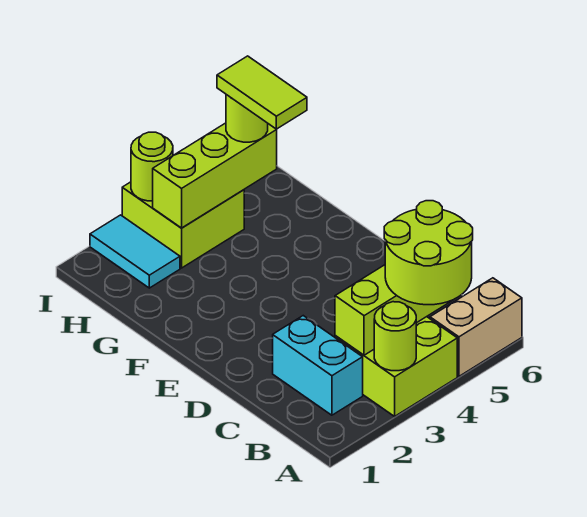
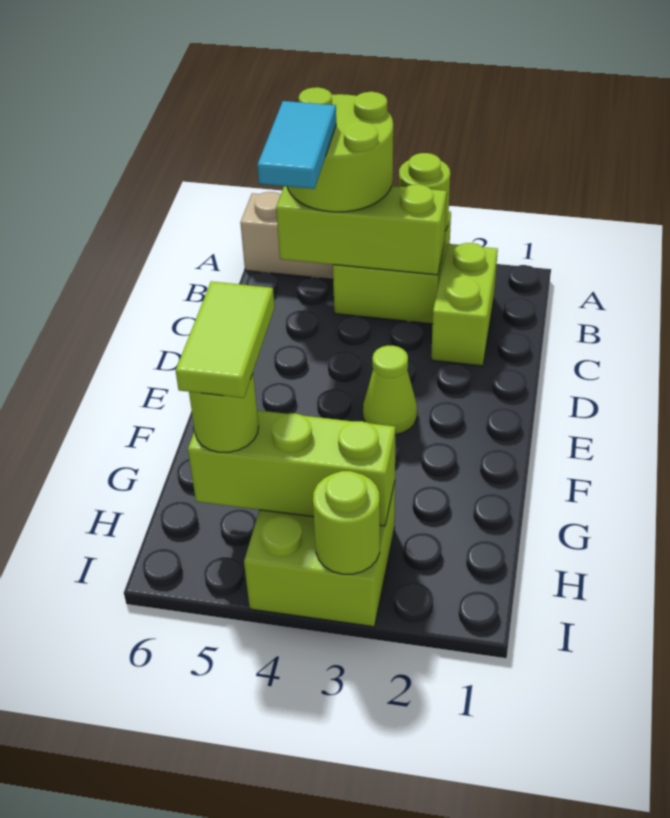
cyan brick B2:C2 level 1 -> lime brick B2:C2 level 1
none -> lime cone E3 level 1
cyan tile H2:I2 level 1 -> cyan tile B5:C5 level 4

